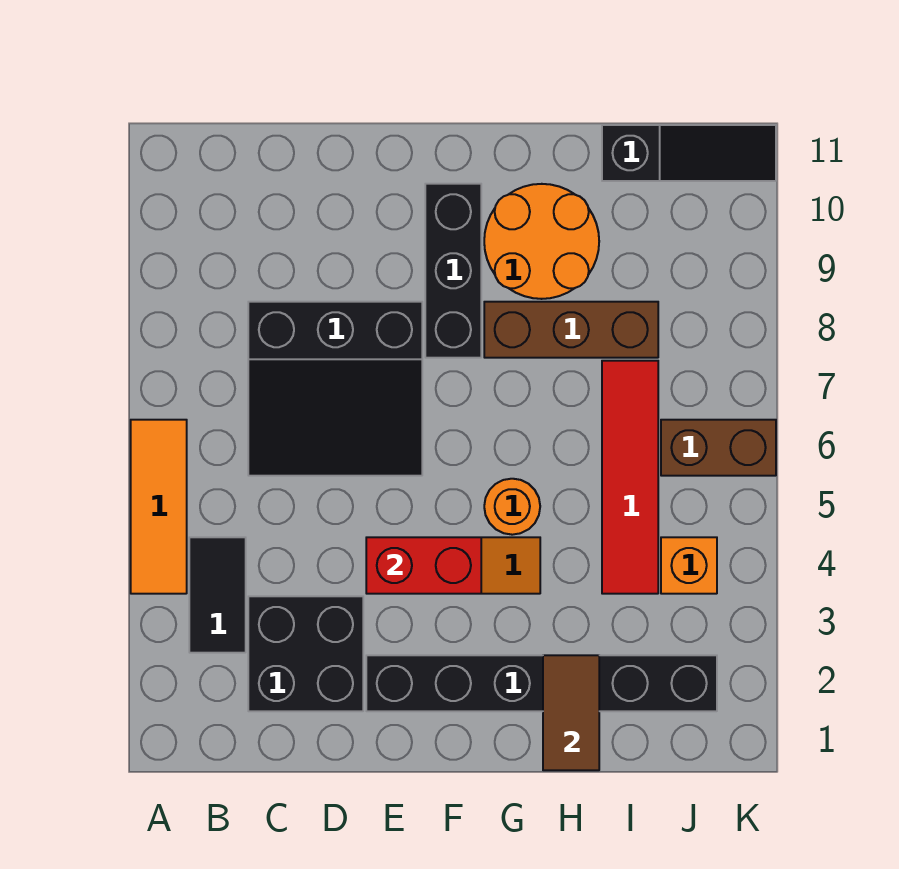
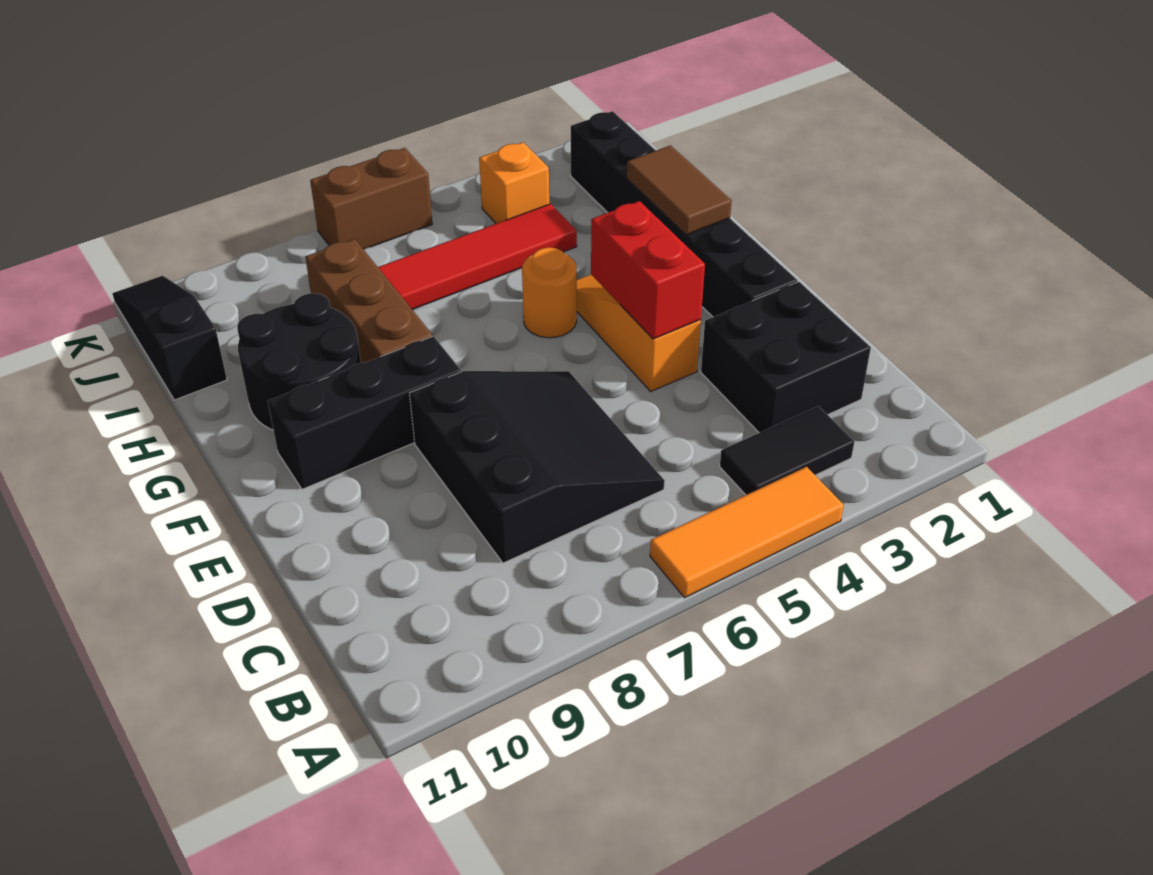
orange round brick G9:H10 level 1 -> black round brick G9:H10 level 1
brown tile H1:H2 level 2 -> brown tile G2:H2 level 2
brown brick J6:K6 level 1 -> brown brick K6:K7 level 1

